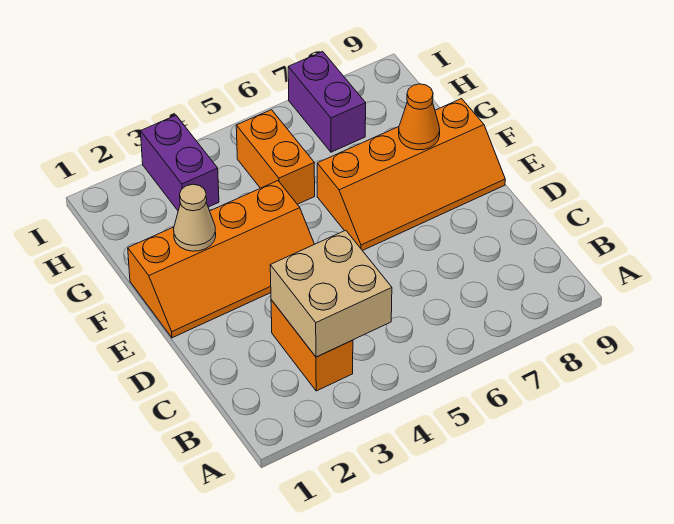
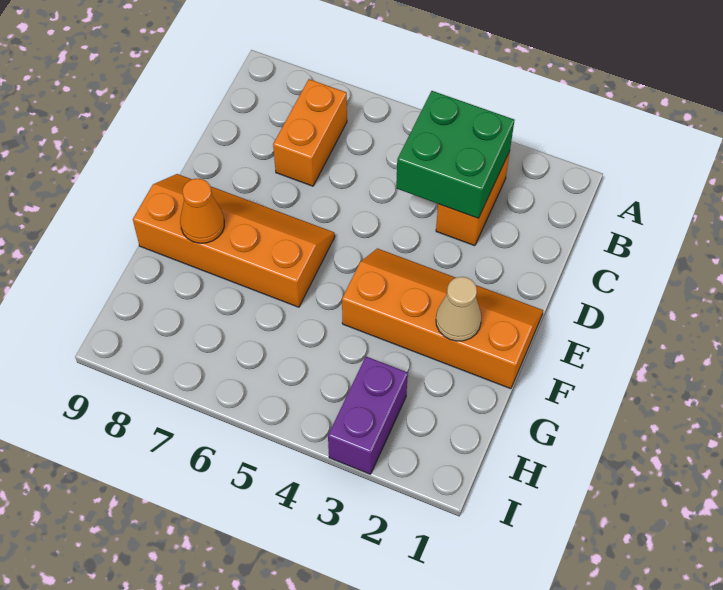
tan brick B3:C4 level 2 -> green brick B3:C4 level 2
orange brick G5:H5 level 1 -> orange brick B7:C7 level 1
purple brick H7:I7 level 1 -> none

